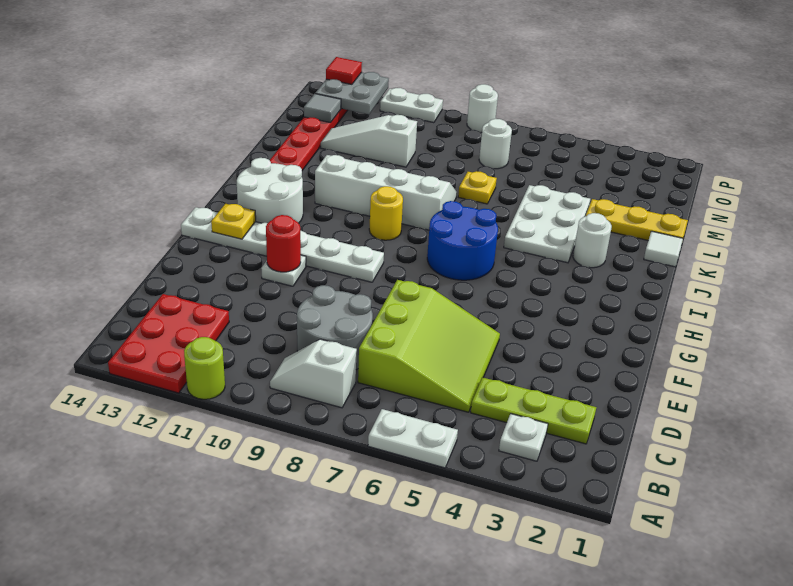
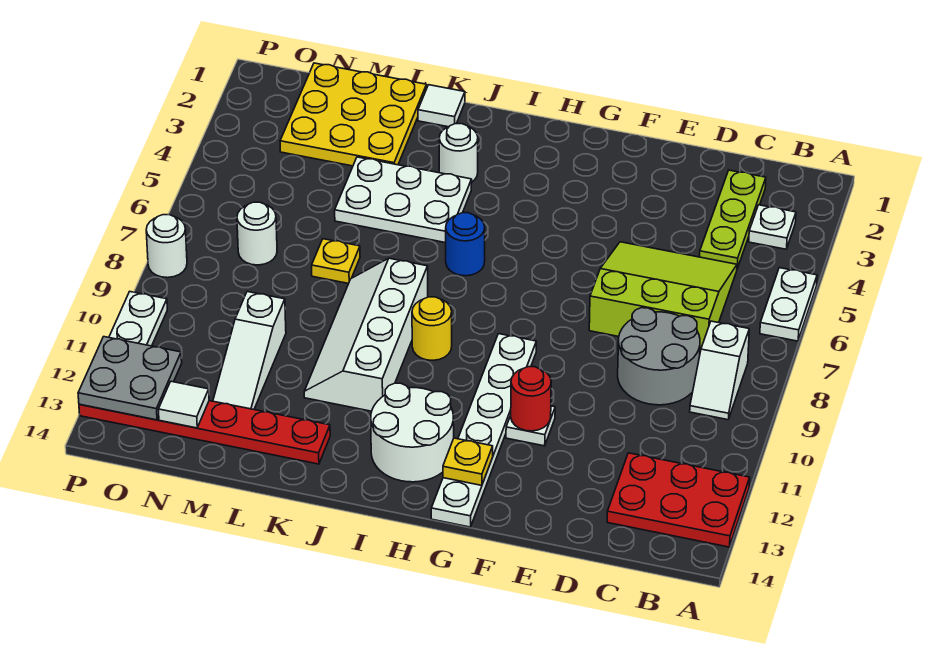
lime round brick A11 level 1 -> none
blue round brick H6:I7 level 1 -> blue round brick I6 level 1
yellow plate L1:L3 level 1 -> yellow plate L1:N3 level 1
grey tile N13 level 2 -> white tile N13 level 2
red tile P13 level 3 -> none

